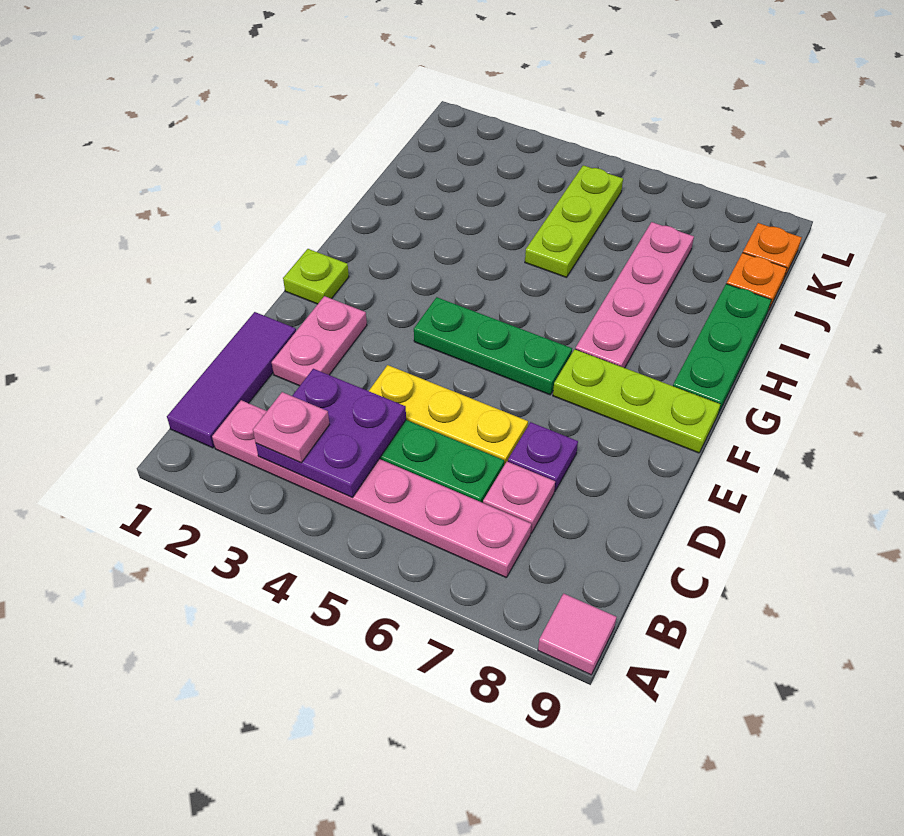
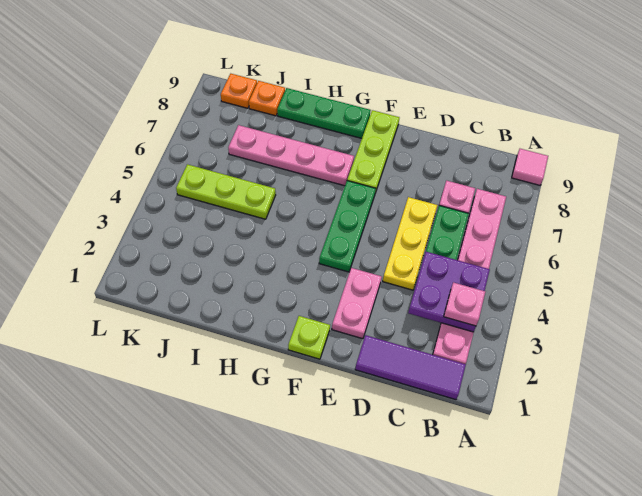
pink plate D2:E2 level 1 -> pink plate E2:E3 level 1
purple plate D7 level 1 -> none

